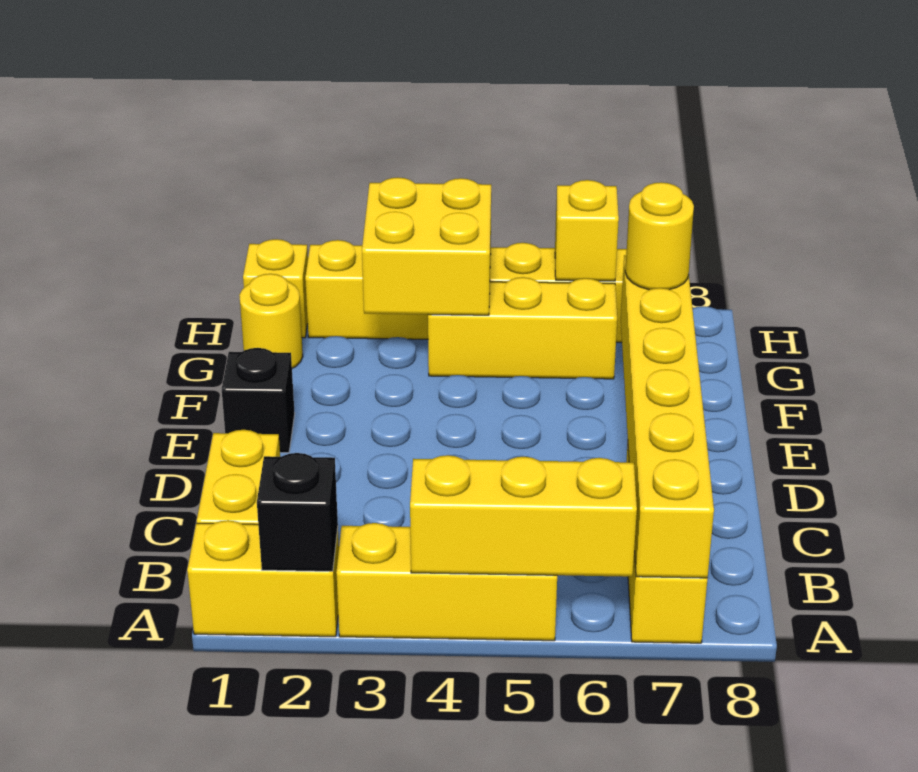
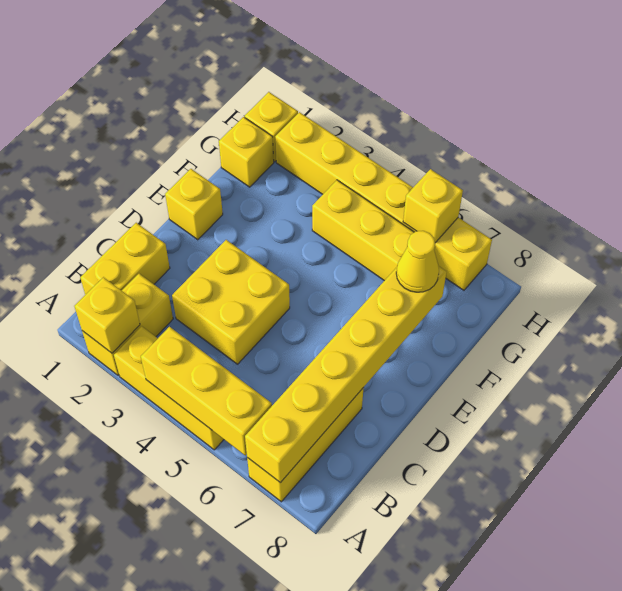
yellow brick A1:A2 level 1 -> yellow brick A2:B2 level 1
black brick A2 level 2 -> yellow brick A2 level 2
black brick E1 level 1 -> yellow brick E1 level 1
yellow round brick F7 level 3 -> yellow cone F7 level 3
yellow round brick G1 level 1 -> yellow brick G1 level 1
yellow brick G3:H4 level 2 -> yellow brick C3:D4 level 1

